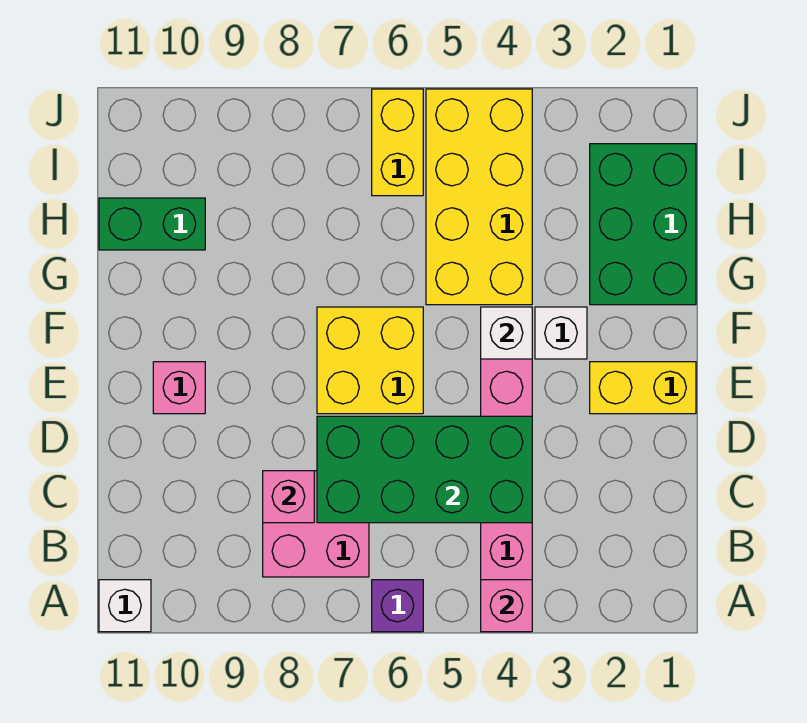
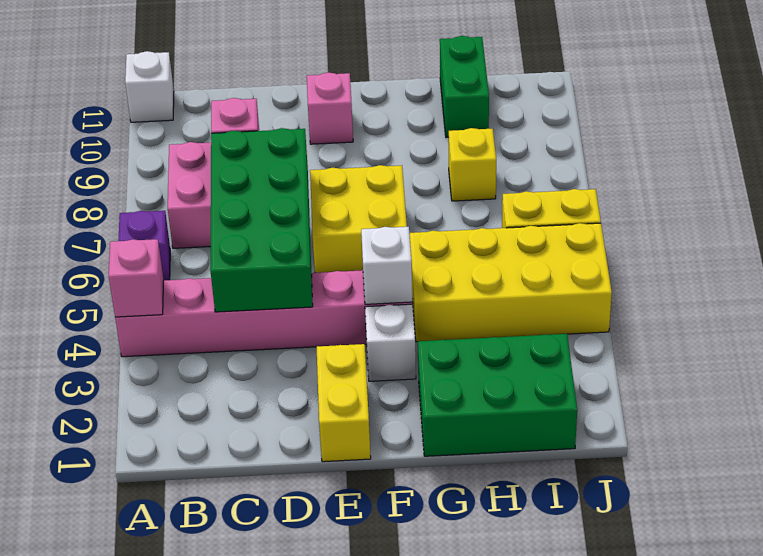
none -> yellow brick H8 level 1

